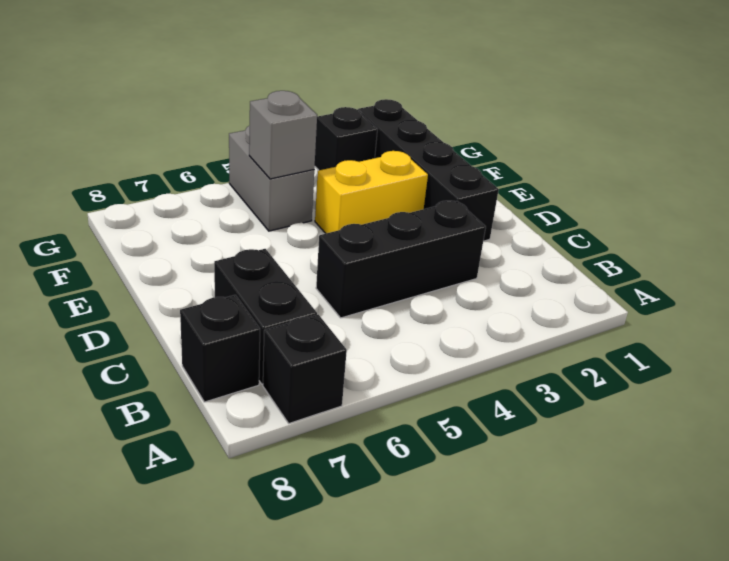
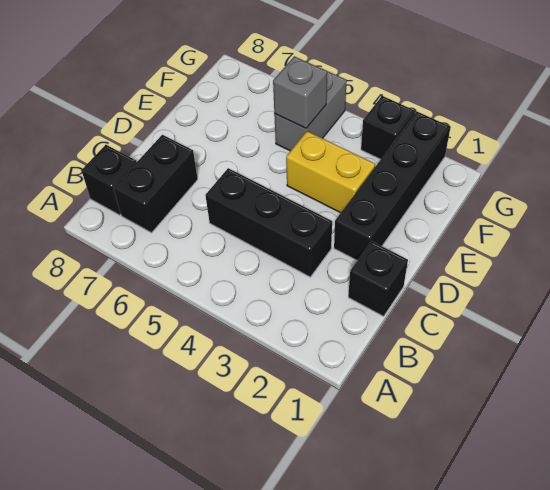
black brick A7 level 1 -> black brick C1 level 1

